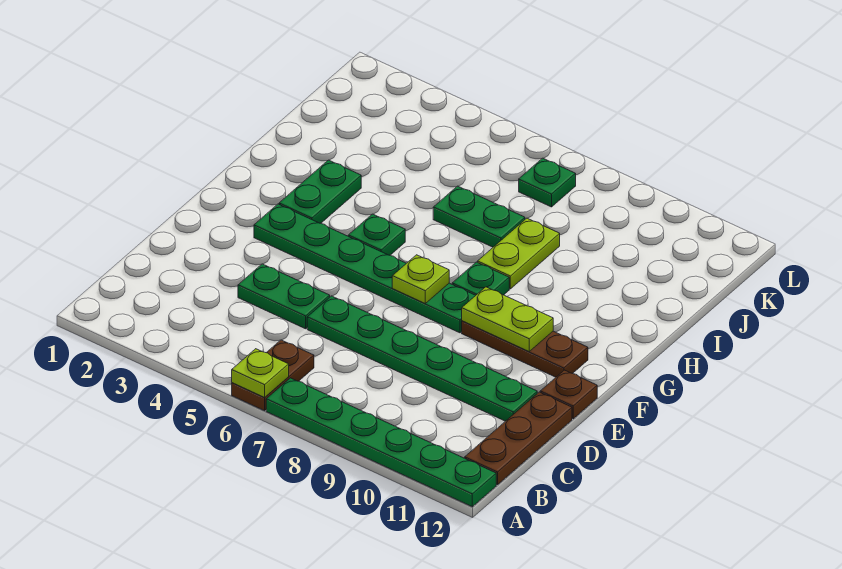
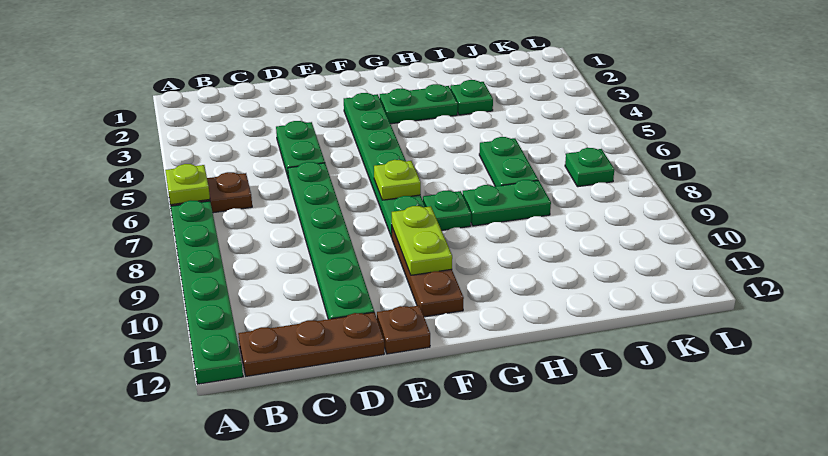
green plate G5 level 1 -> green plate I3 level 1
lime plate H8:I8 level 1 -> green plate H8:I8 level 1

